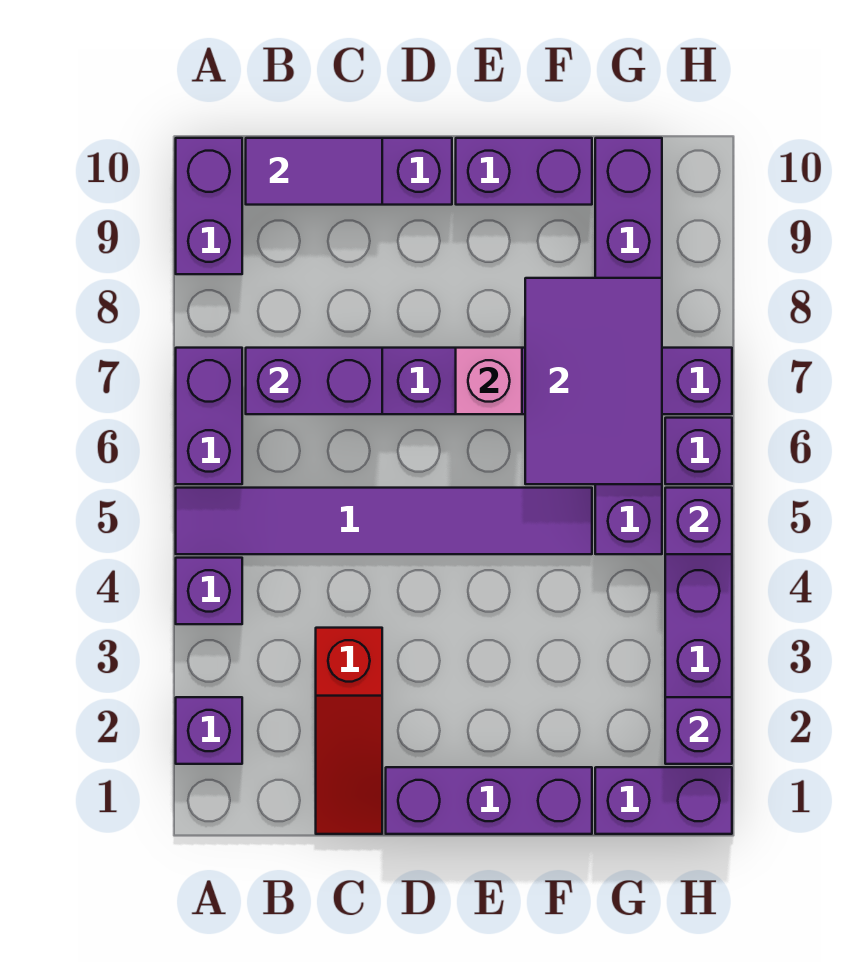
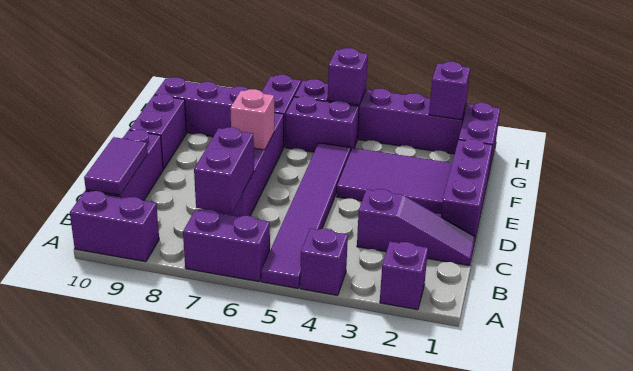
red slope C1:C3 level 1 top 3 -> purple slope C1:C3 level 1 top 3
purple tile F6:G8 level 2 -> purple tile E2:F4 level 1

